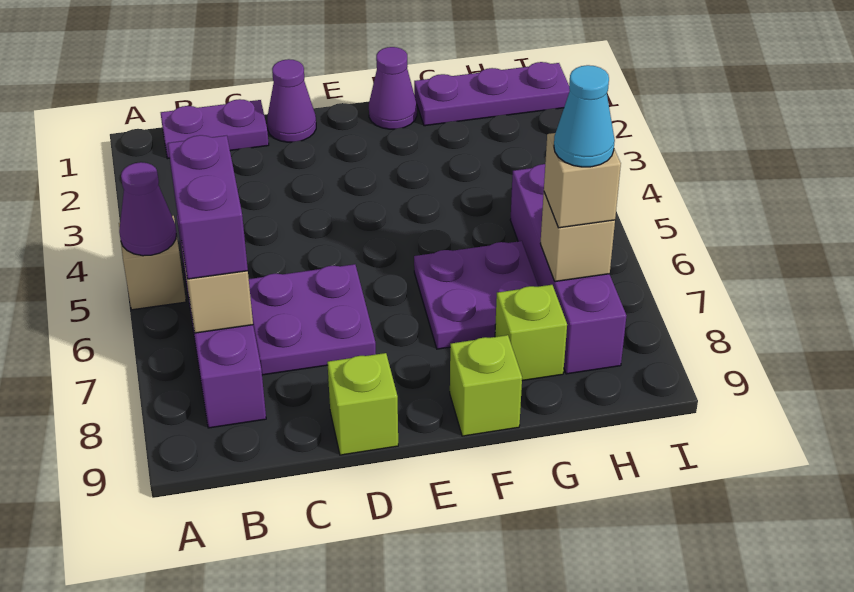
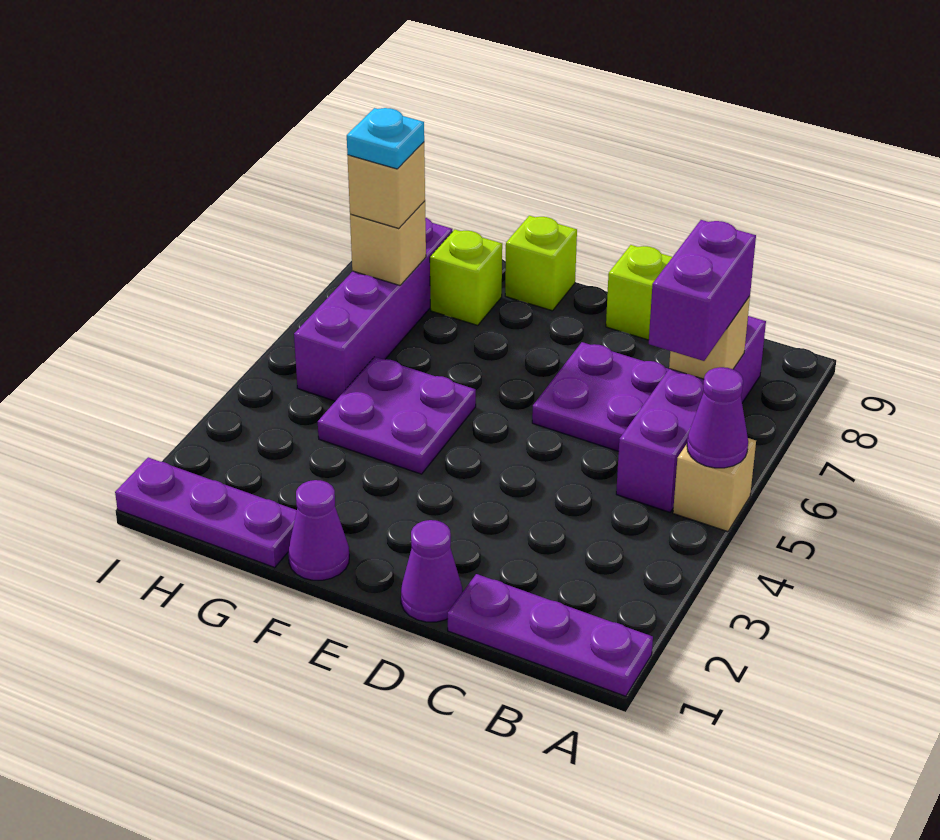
purple plate B1:C1 level 1 -> purple plate A1:C1 level 1
purple plate F6:G7 level 1 -> purple plate F4:G5 level 1
cyan cone H7 level 4 -> cyan plate H7 level 4

